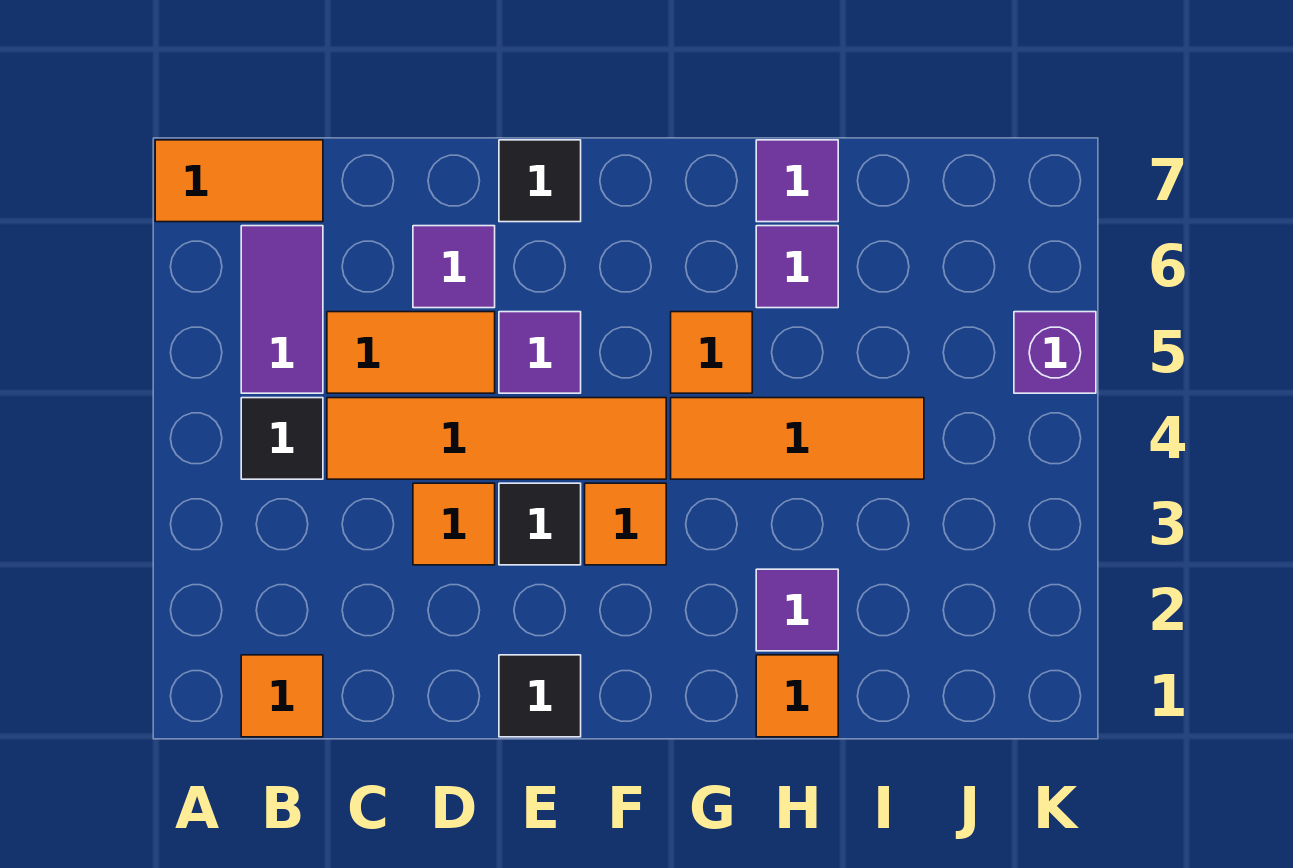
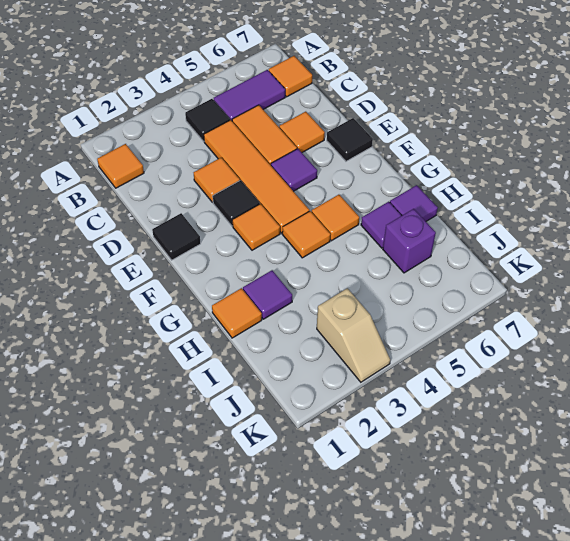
orange tile A7:B7 level 1 -> orange tile B7 level 1
purple tile D6 level 1 -> orange tile D6 level 1
orange tile G4:I4 level 1 -> orange tile G4 level 1
none -> tan slope J3:K3 level 1 top J
purple brick K5 level 1 -> purple brick I6 level 1

